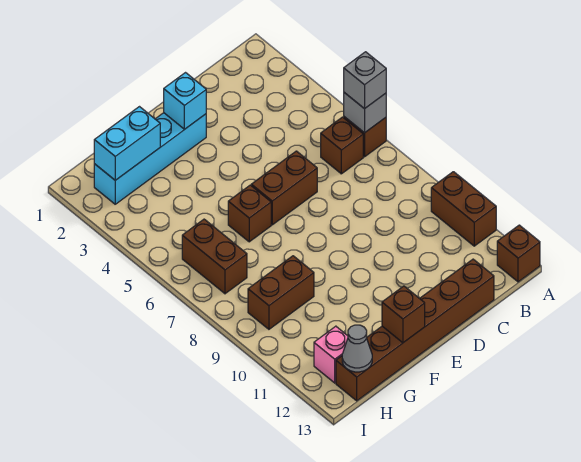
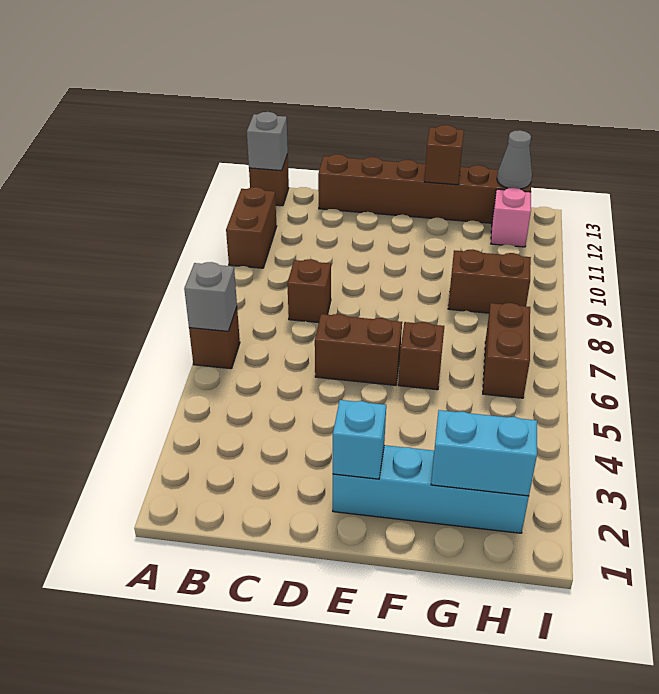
grey brick A6 level 3 -> grey brick A13 level 2
brown brick B6 level 1 -> brown brick C8 level 1

